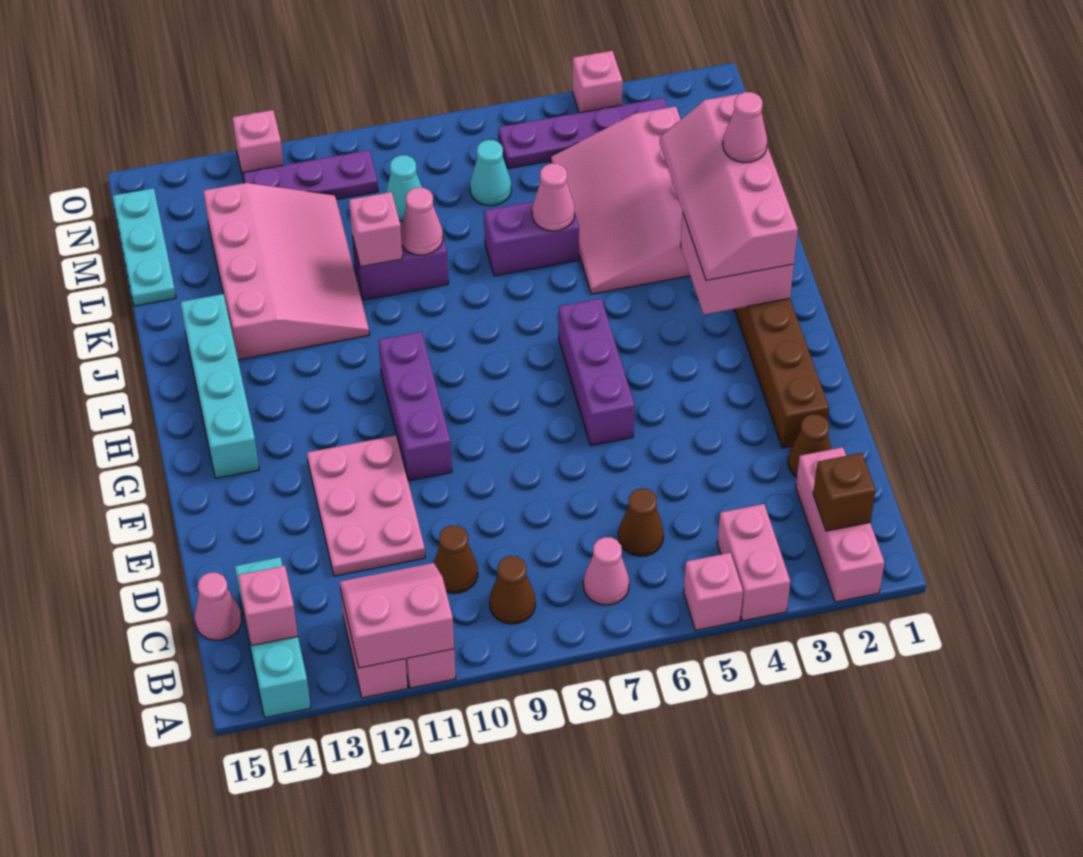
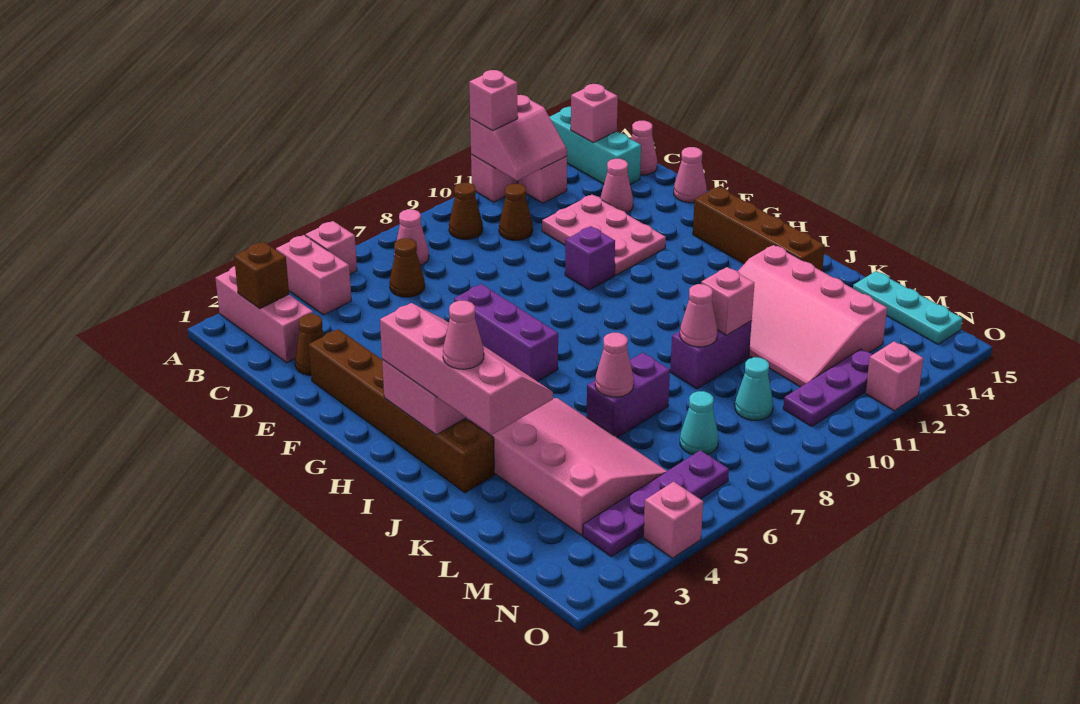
none -> pink brick A11 level 3
none -> pink cone D13 level 1
none -> pink cone E15 level 1
purple brick F10:H10 level 1 -> purple brick F10 level 1
cyan brick G14:J14 level 1 -> brown brick G14:J14 level 1

